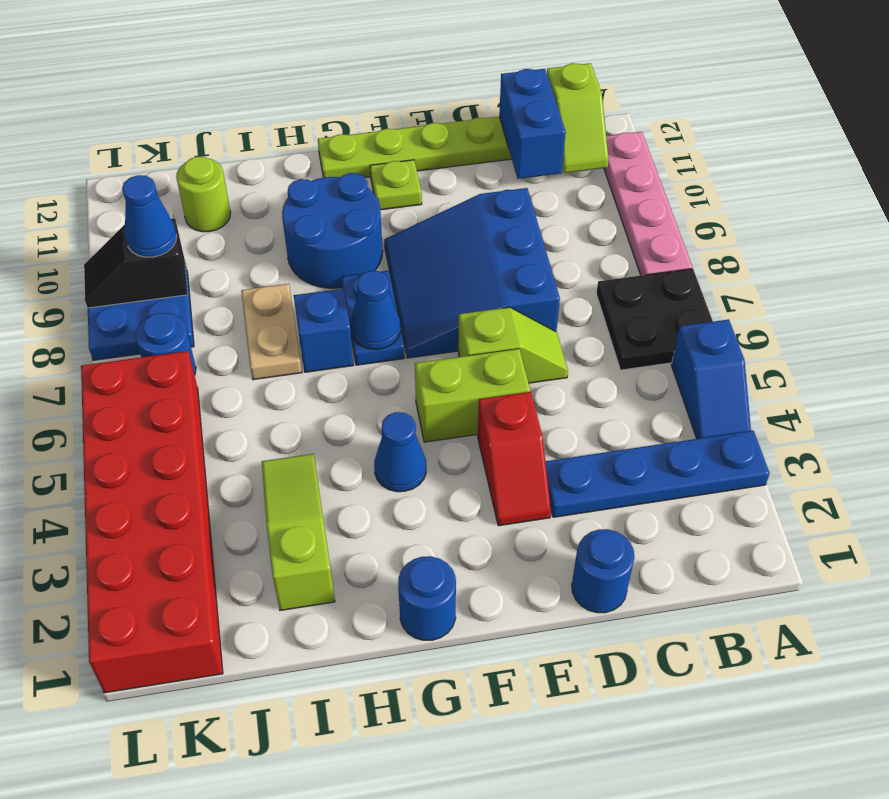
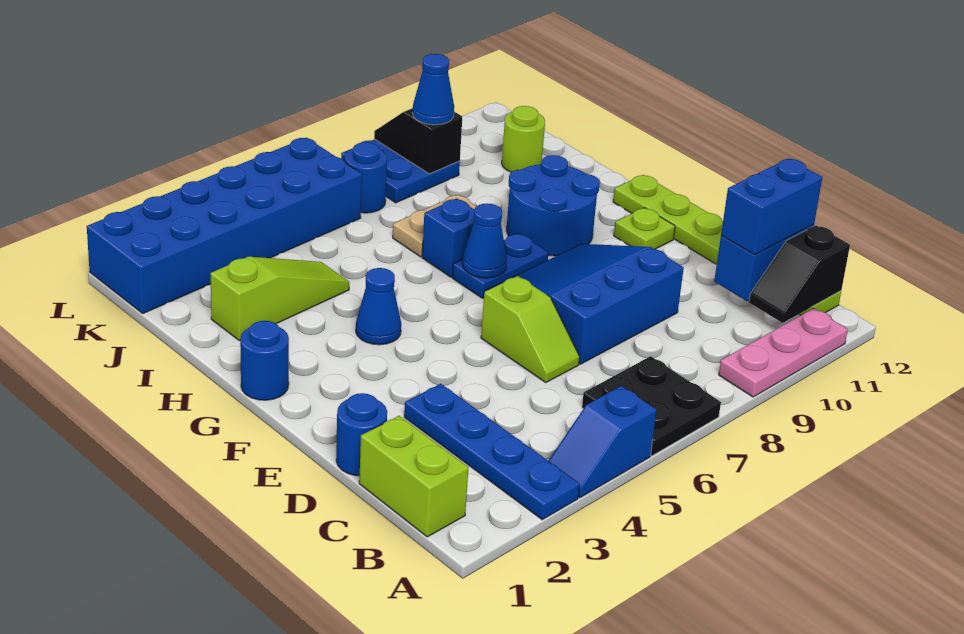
pink plate A8:A11 level 1 -> pink plate A9:A11 level 1
lime slope B11:B12 level 2 top 12 -> black slope B11:B12 level 2 top 12
none -> blue brick C11:C12 level 3
red slope E3:E4 level 1 top 4 -> none
lime brick E5:F5 level 1 -> lime brick B1:C1 level 1
red brick K1:L6 level 1 -> blue brick K1:L6 level 1

